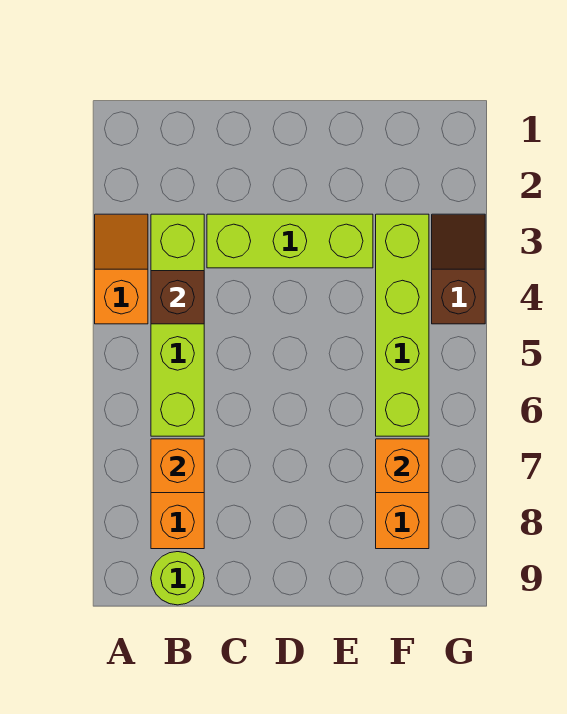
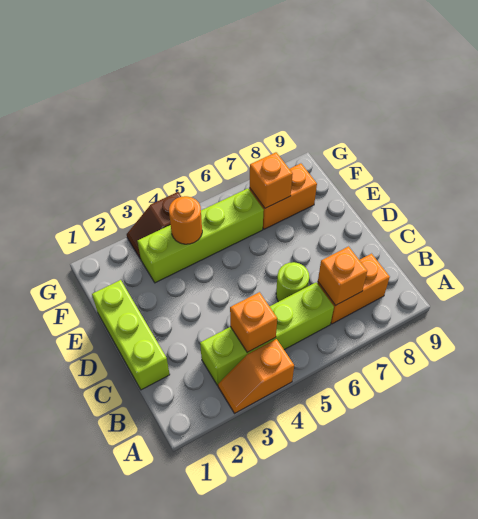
brown brick B4 level 2 -> orange brick B4 level 2
lime round brick B9 level 1 -> lime round brick C6 level 1
lime brick C3:E3 level 1 -> lime brick C1:E1 level 1
none -> orange round brick F4 level 2

